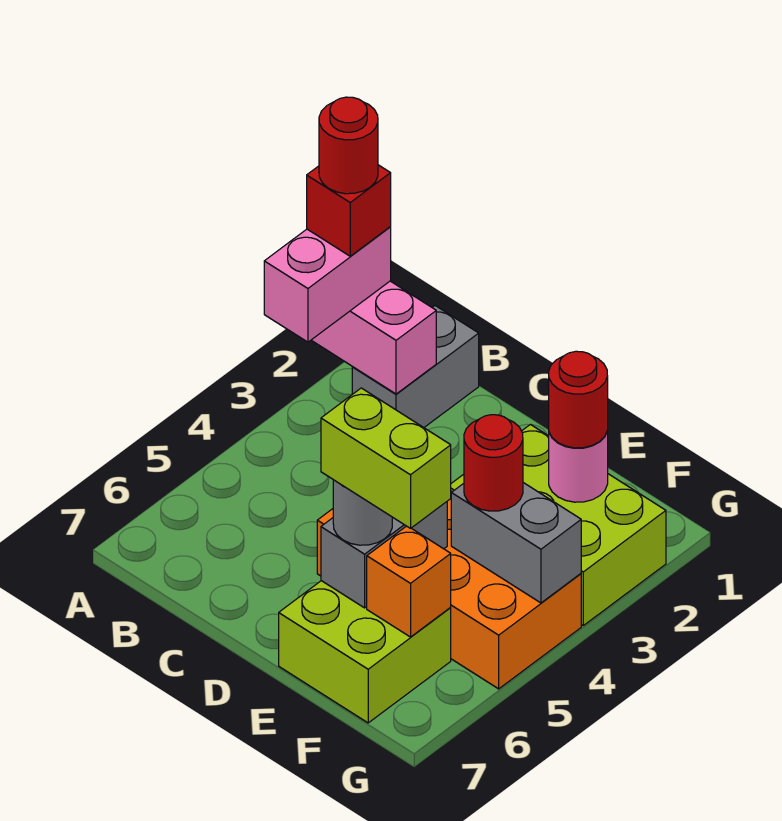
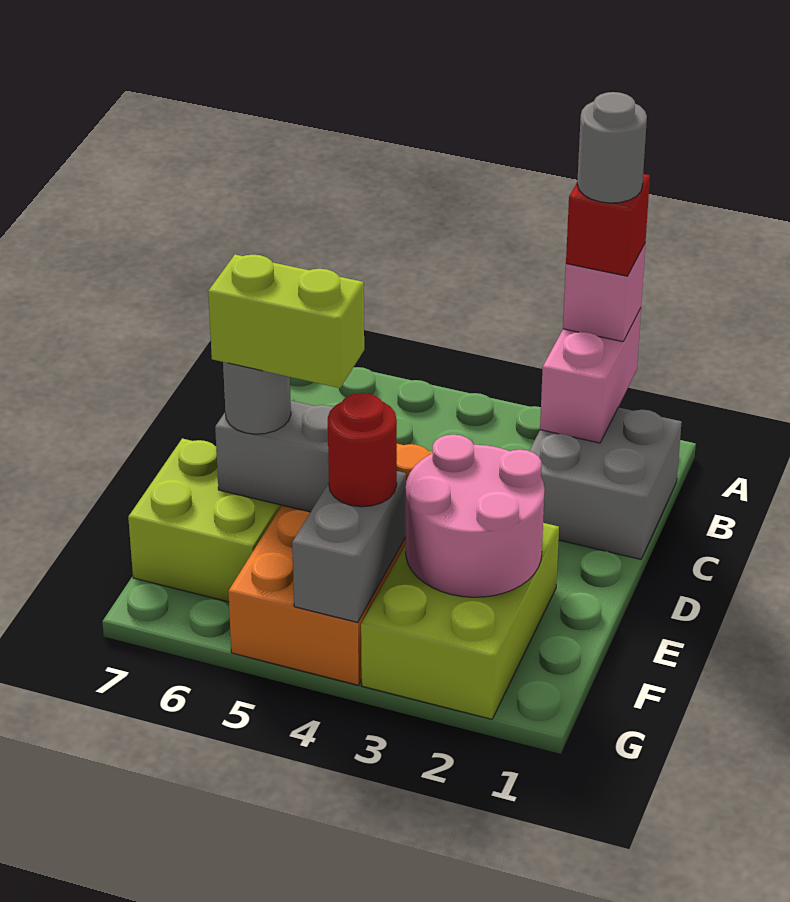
pink brick A2:A3 level 3 -> pink brick A2 level 3
red round brick A2 level 5 -> grey round brick A2 level 5
grey brick B1:B2 level 1 -> grey brick B1:C2 level 1
lime brick E6:F6 level 4 -> lime brick E5:E6 level 4
pink round brick F2 level 2 -> pink round brick E2:F3 level 2
red round brick F2 level 3 -> none
orange brick F6 level 2 -> none

